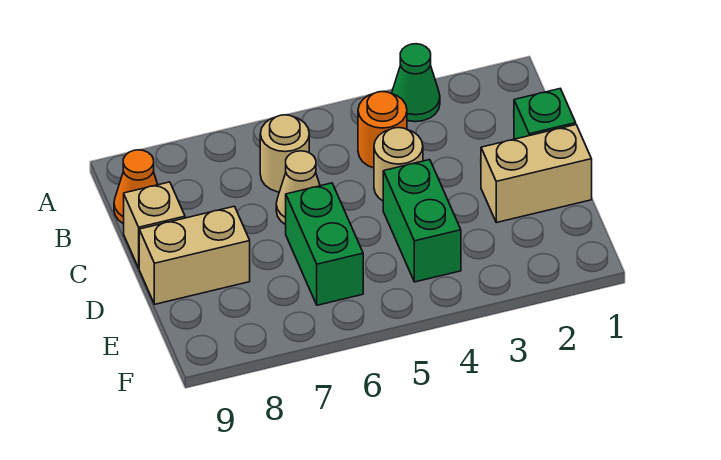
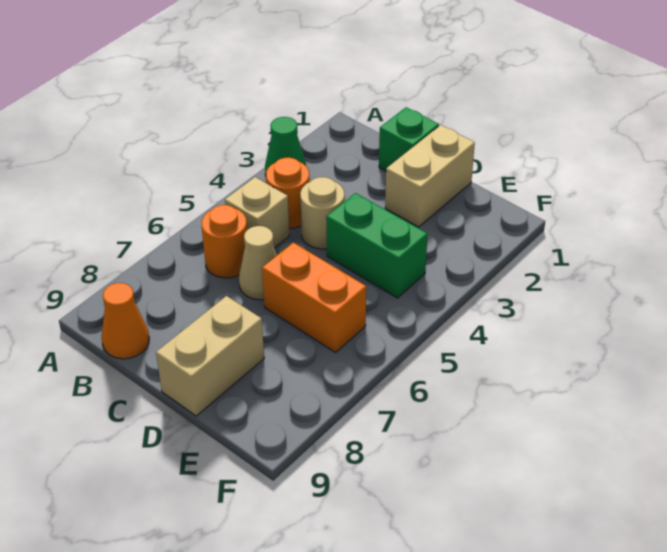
tan round brick B6 level 1 -> orange round brick B6 level 1
tan brick C9 level 1 -> tan brick B5 level 1
green brick D6:E6 level 1 -> orange brick D6:E6 level 1

